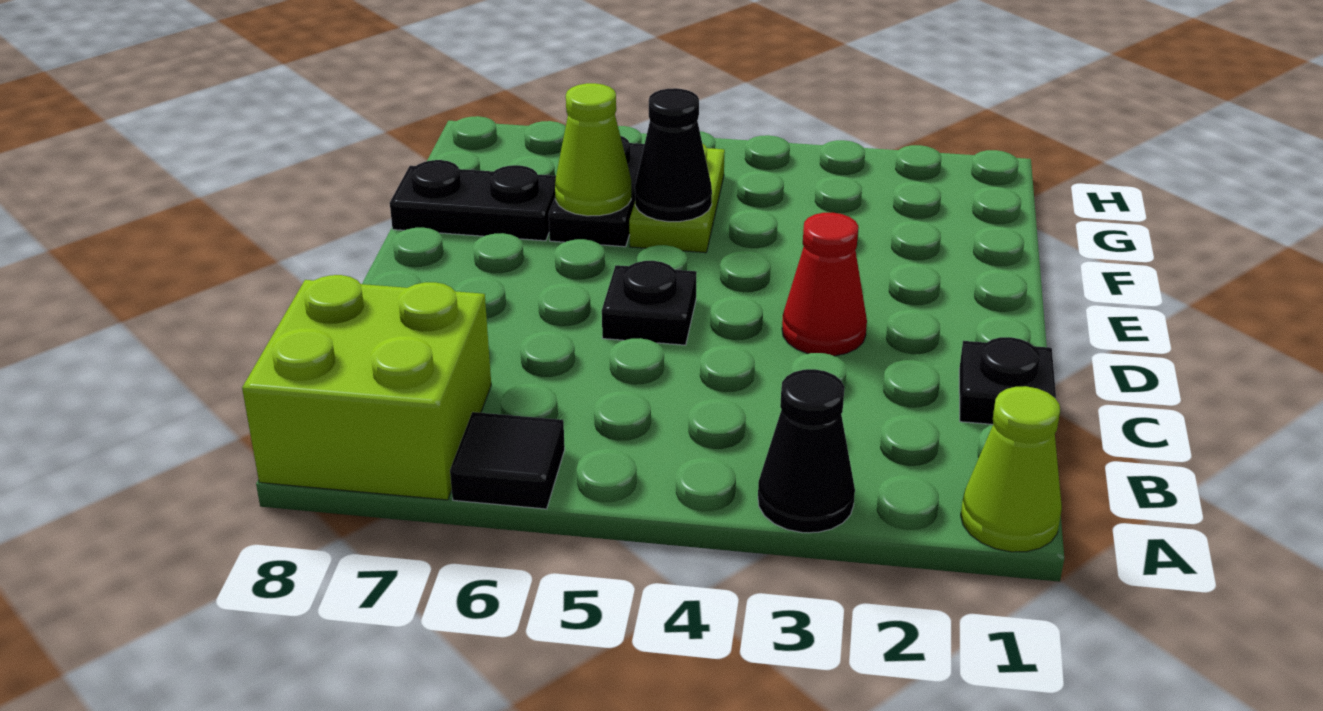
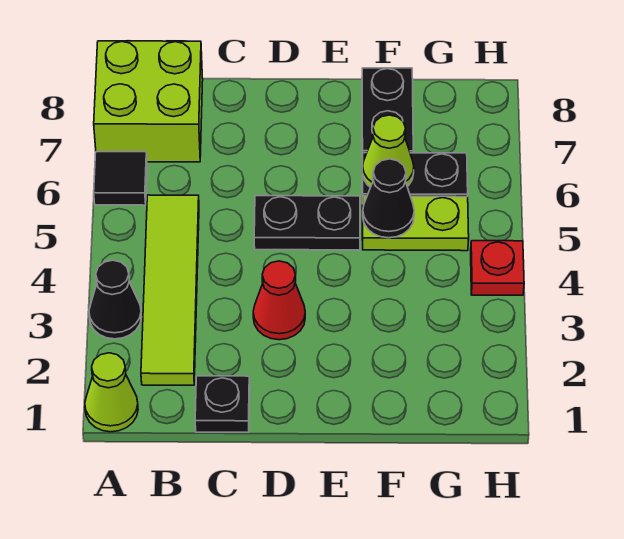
none -> lime tile B2:B5 level 1
black plate D5 level 1 -> black plate D5:E5 level 1
none -> red plate H4 level 1

